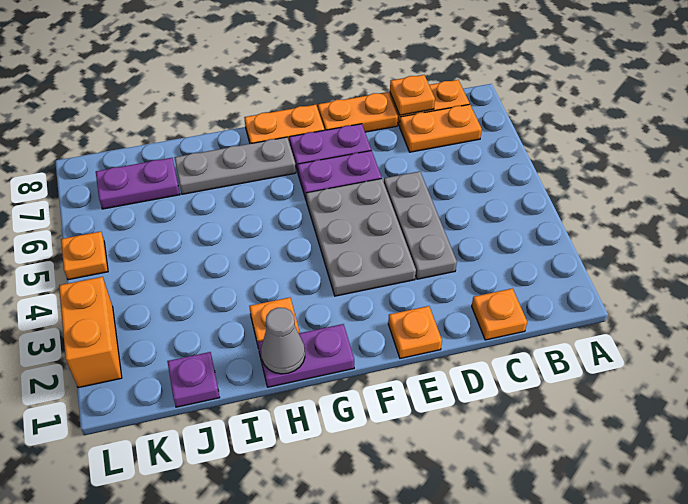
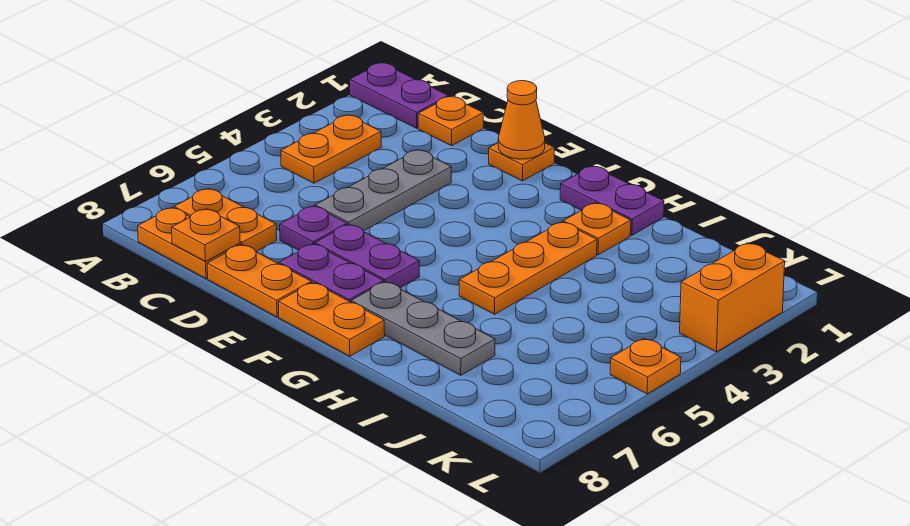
none -> orange plate B3:B4 level 1
none -> orange cone E1 level 2
grey plate E3:F5 level 1 -> none
grey cone H1 level 2 -> none
none -> orange plate H3:H5 level 1
purple plate J1 level 1 -> purple plate D6 level 1
purple plate J7:K7 level 1 -> purple plate A1:B1 level 1

